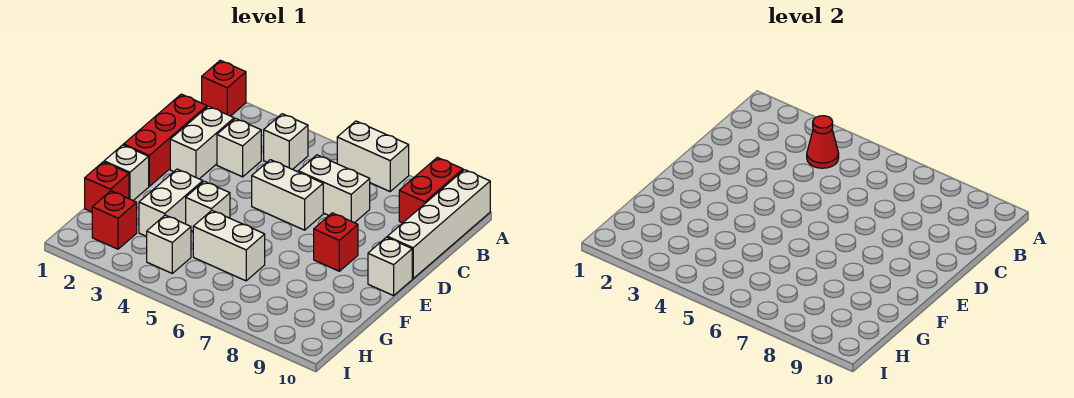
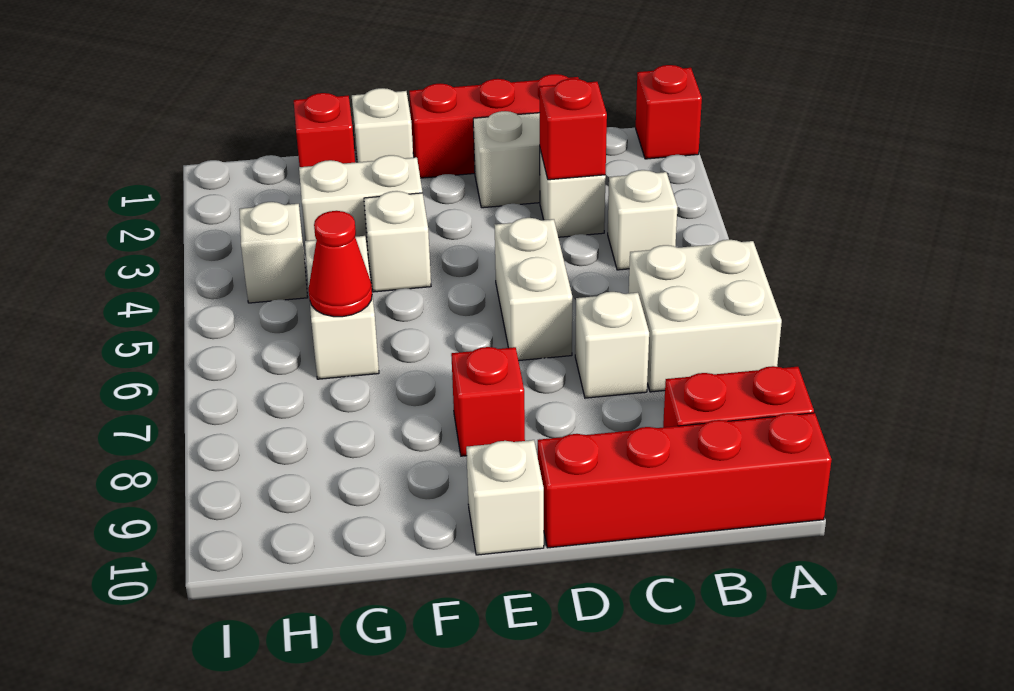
white brick A6:A7 level 1 -> white brick A6:B7 level 1
white brick A10:D10 level 1 -> red brick A10:D10 level 1
red cone B4 level 2 -> red cone G6 level 2
white brick C6:C7 level 1 -> white brick C7 level 1
red brick H2 level 1 -> red brick C3 level 2

